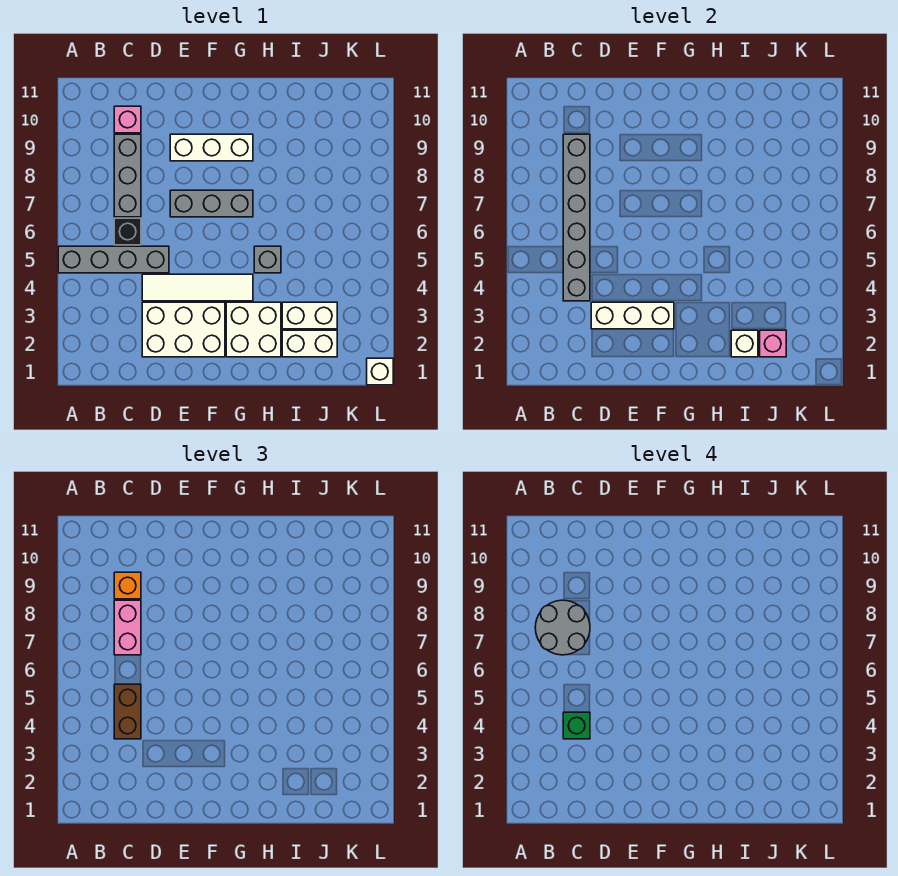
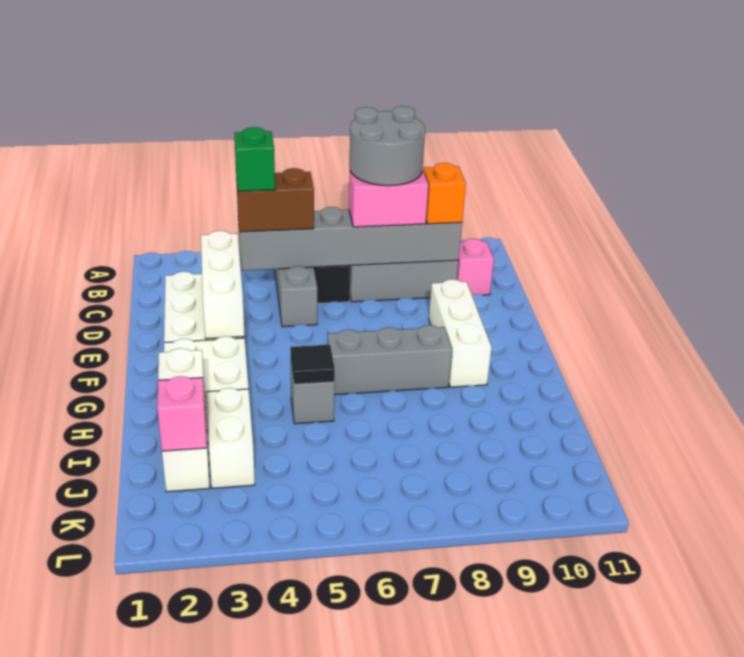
white tile D4:G4 level 1 -> none
grey brick E7:G7 level 1 -> grey brick G6:G8 level 1
none -> black tile H5 level 2
white brick L1 level 1 -> none

